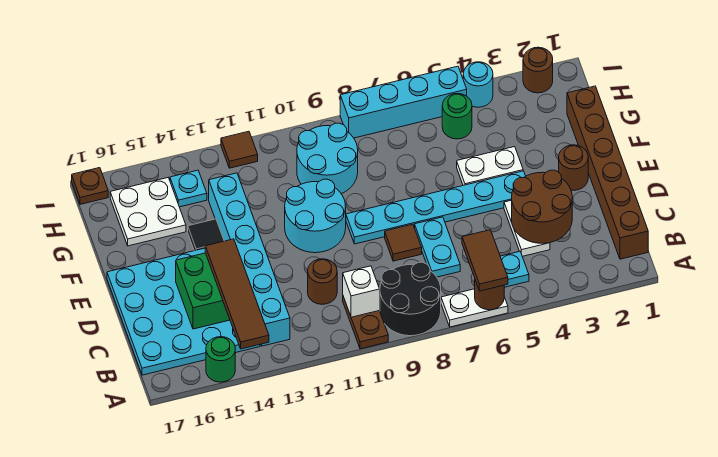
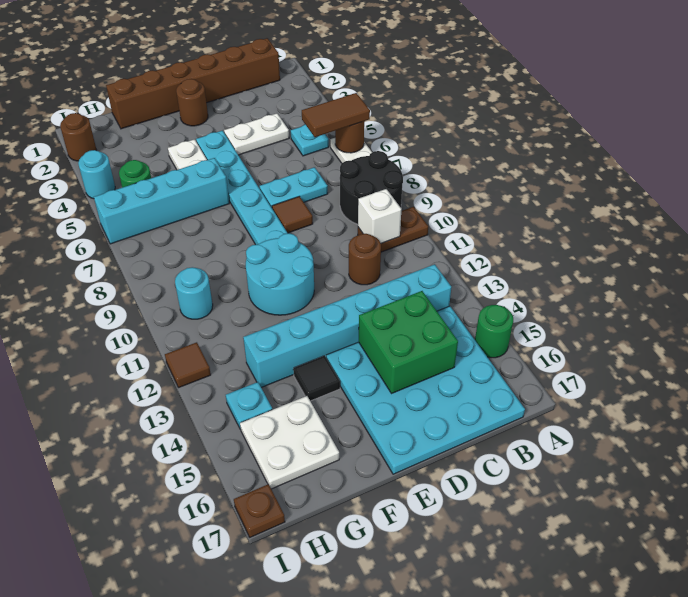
brown tile A14:D14 level 3 -> none
brown round brick C3:D4 level 2 -> none
cyan round brick G9:H10 level 1 -> cyan round brick H10 level 1
cyan brick I5:I8 level 1 -> cyan brick F6:I6 level 1

